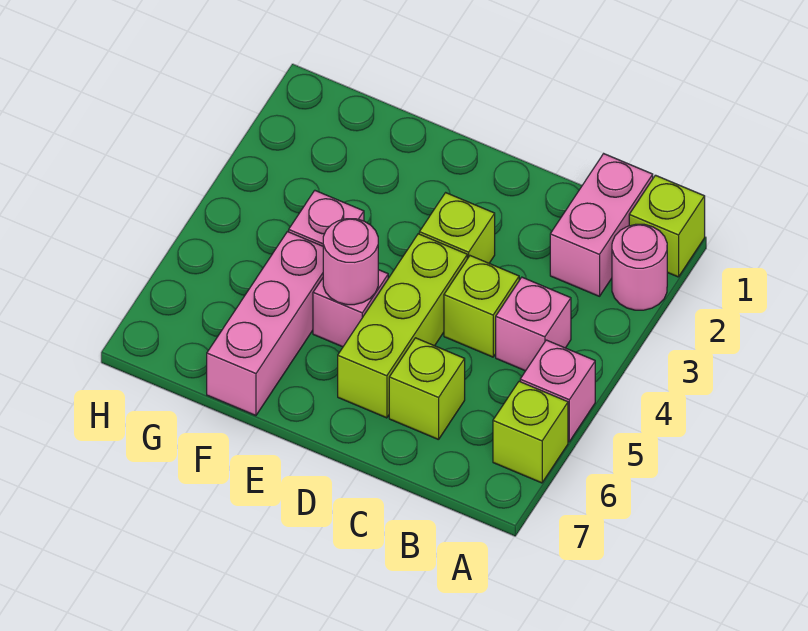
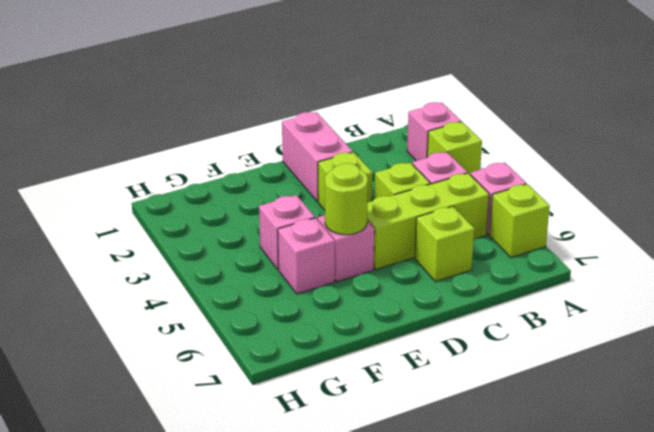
lime brick A1 level 1 -> lime brick A3 level 1
pink round brick A2 level 1 -> pink brick A2 level 1
pink brick B1:B2 level 1 -> pink brick D1:D2 level 1
lime brick D4:D6 level 1 -> lime brick B5:D5 level 1
pink round brick E5 level 2 -> lime round brick E5 level 2
pink brick F5:F7 level 1 -> pink brick F5 level 1

